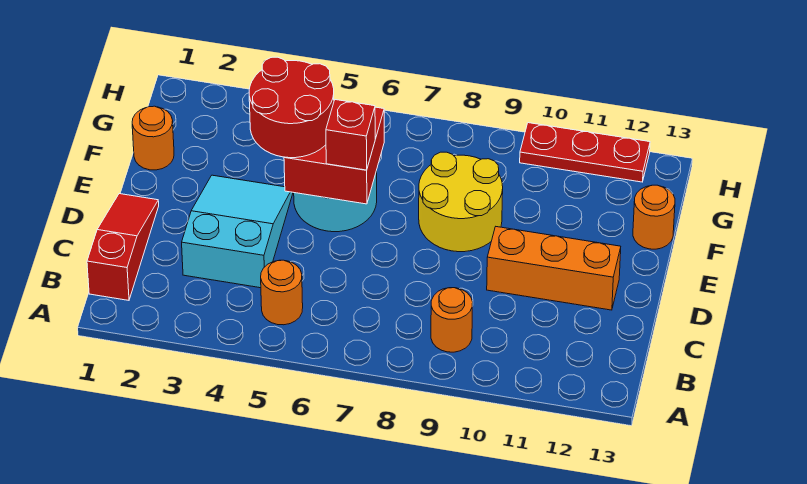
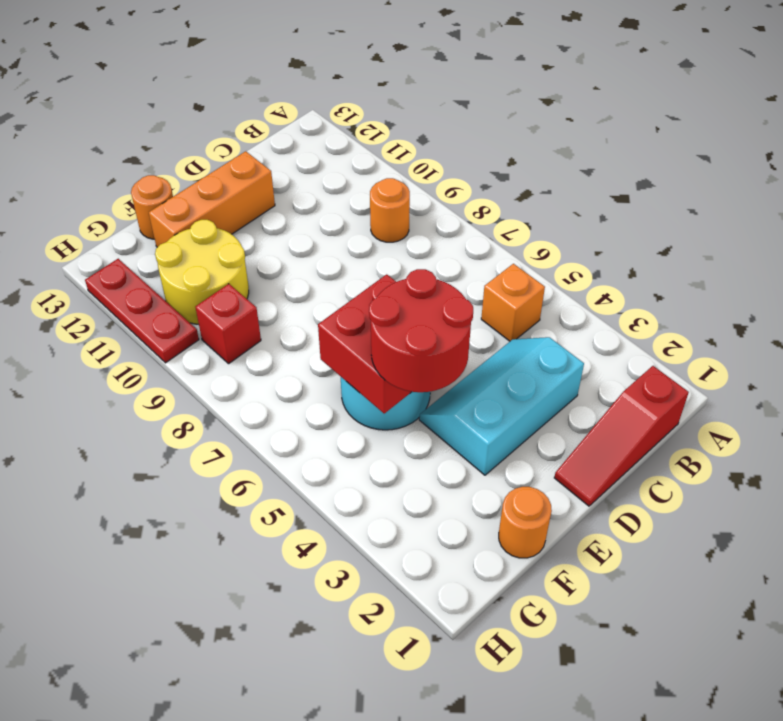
orange round brick B5 level 1 -> orange brick B5 level 1
cyan slope C3:E4 level 1 top C -> cyan slope C3:E4 level 1 top 3
orange brick D10:D12 level 1 -> orange brick D12:F12 level 1
red brick E6 level 3 -> red brick G9 level 1
yellow round brick E8:F9 level 1 -> yellow round brick F10:G11 level 1

